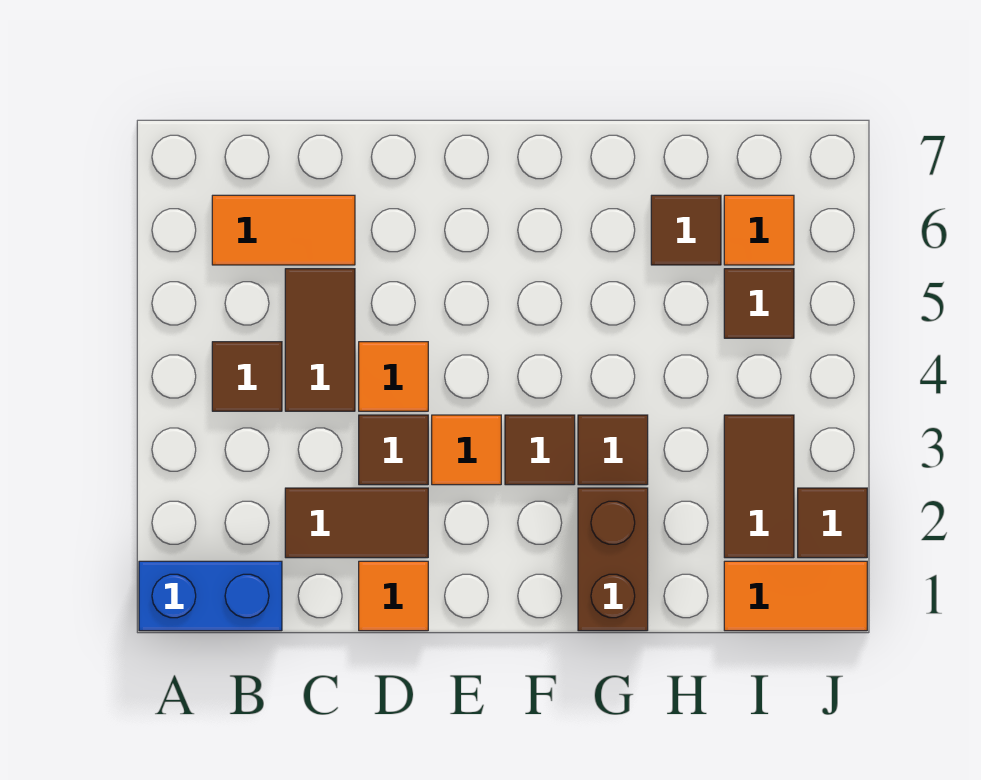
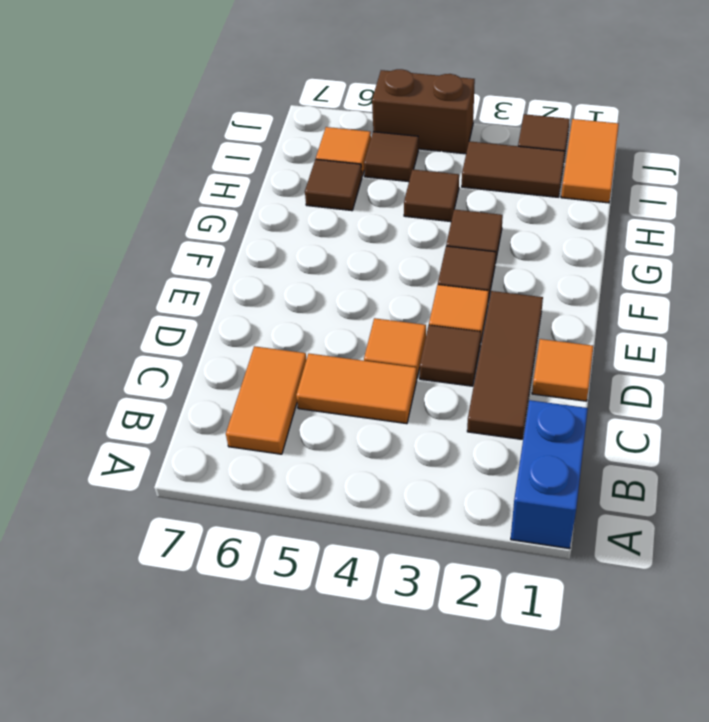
brown tile B4 level 1 -> brown tile H4 level 1
brown tile C2:D2 level 1 -> brown tile C2:E2 level 1
brown tile C4:C5 level 1 -> orange tile C4:C5 level 1
brown brick G1:G2 level 1 -> brown brick J4:J5 level 1

